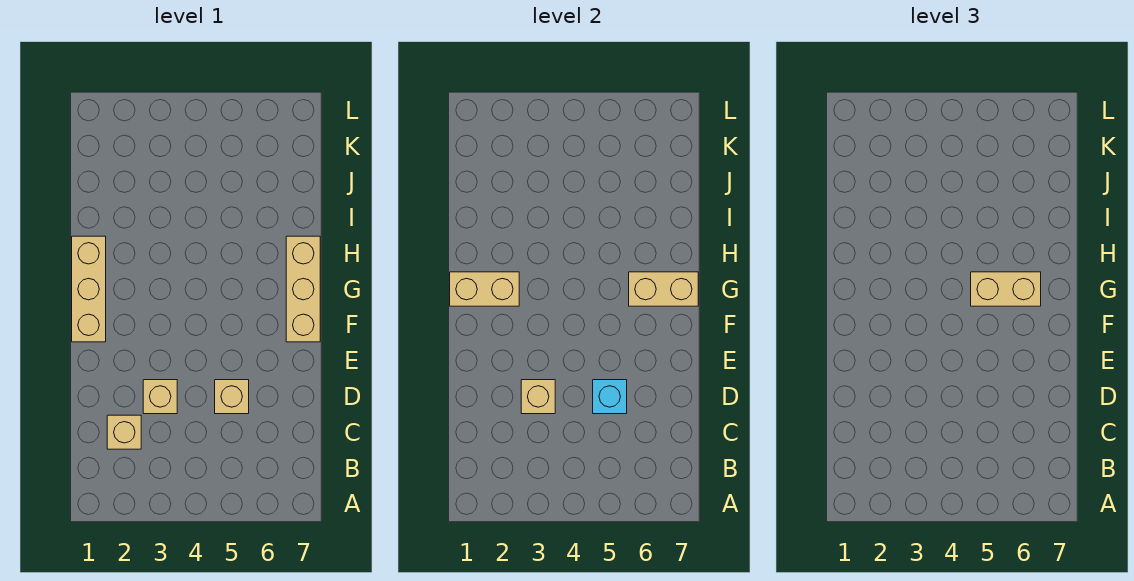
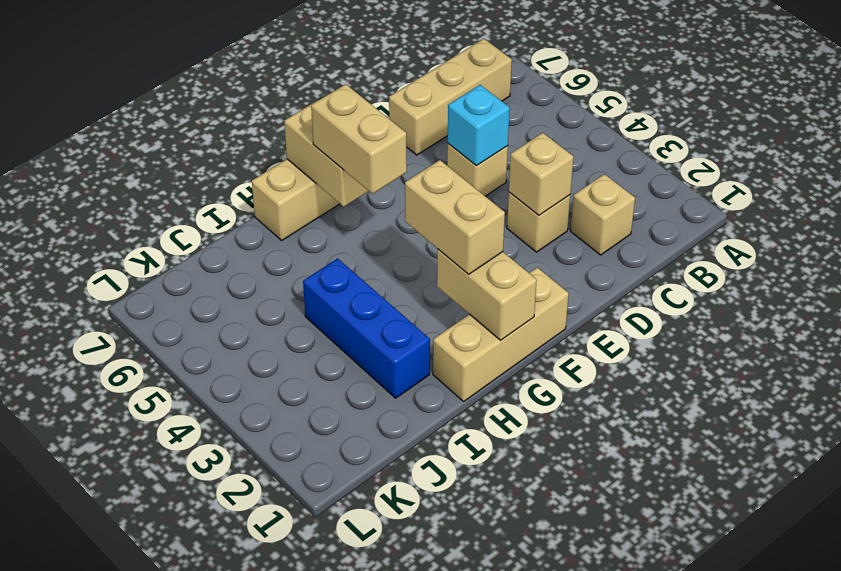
none -> tan brick B7:D7 level 1
none -> tan brick G2:G3 level 3
none -> blue brick I2:I4 level 1

